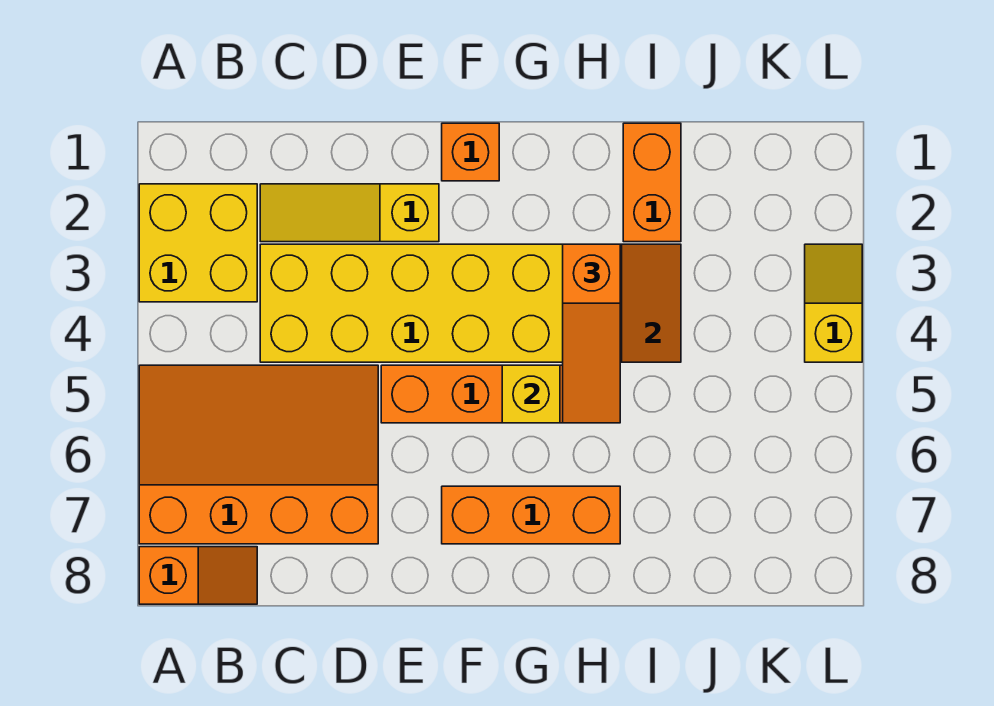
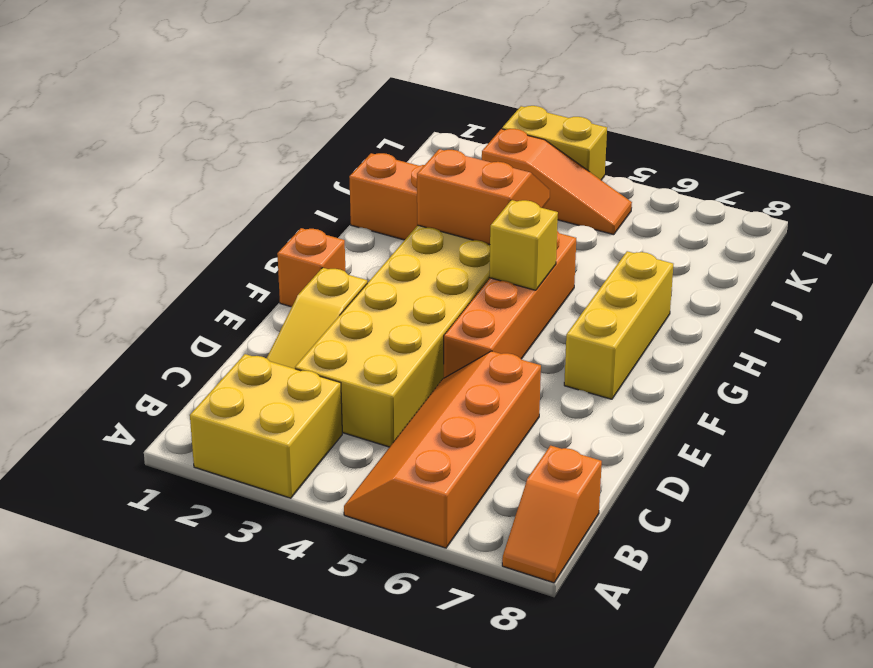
orange slope A5:D7 level 1 top 7 -> orange slope A5:D6 level 1 top 6
orange slope A8:B8 level 1 top A -> orange slope A8:B8 level 1 top B
orange brick F7:H7 level 1 -> yellow brick F7:H7 level 1
orange slope H3:H5 level 3 top 3 -> orange slope K3:K5 level 1 top 3
yellow slope L3:L4 level 1 top 4 -> yellow brick L3:L4 level 1

